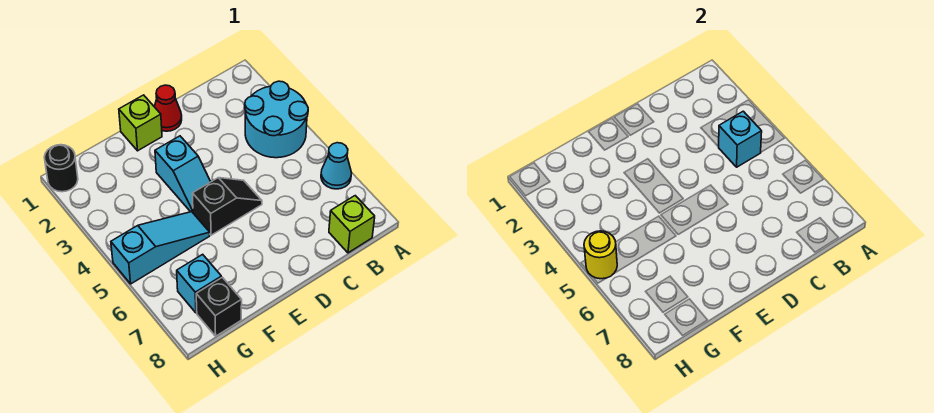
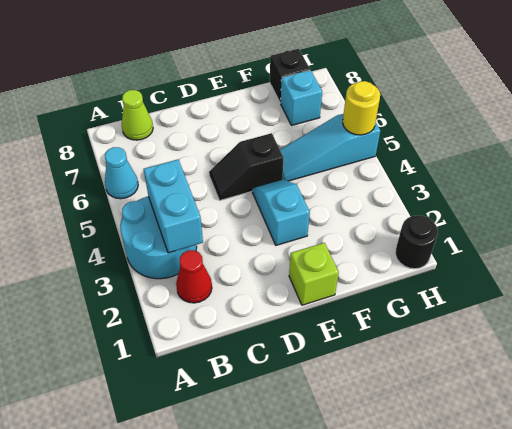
cyan brick B4 level 2 -> cyan brick B3:B4 level 2
lime brick B8 level 1 -> lime cone B8 level 1
red cone D1 level 1 -> red cone B2 level 1

